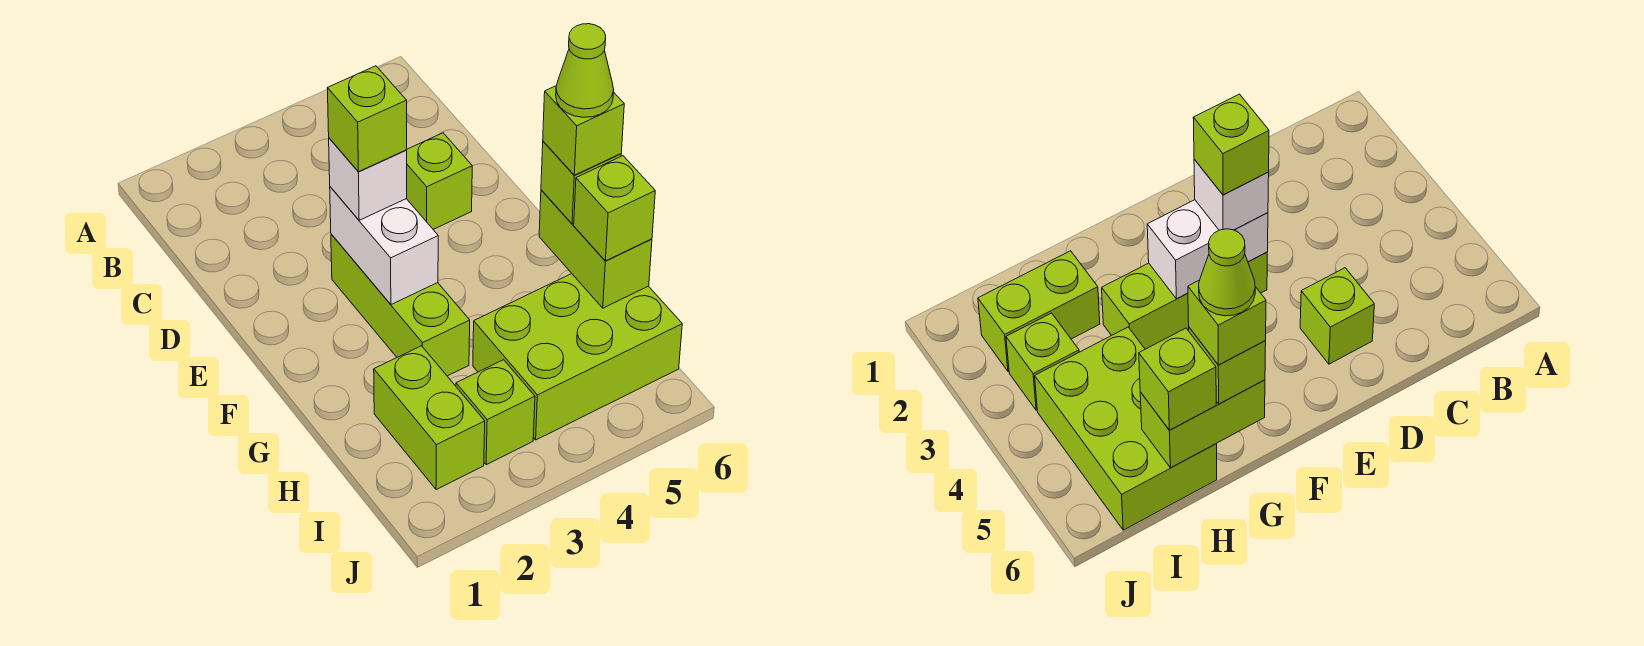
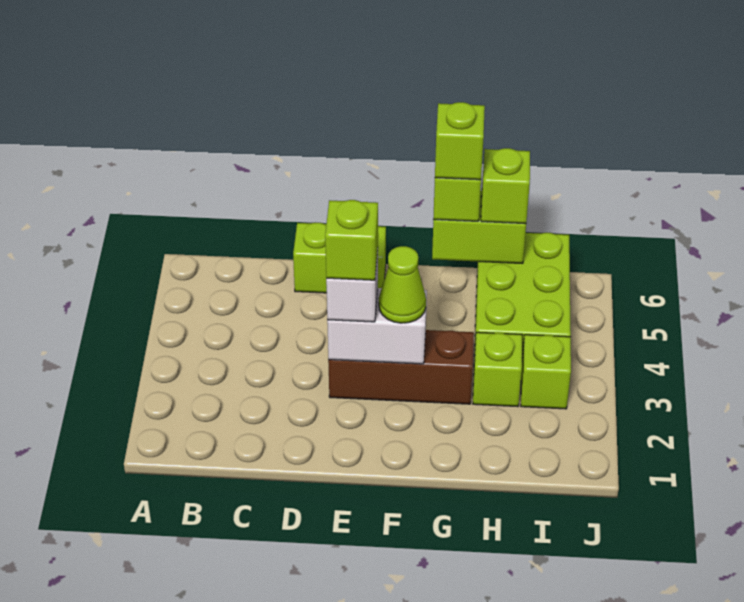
lime brick D5 level 1 -> lime brick H3 level 1
lime brick E3:G3 level 1 -> brown brick E3:G3 level 1
lime cone G6 level 5 -> lime cone F3 level 3
lime brick H2:I2 level 1 -> lime brick D6:E6 level 1

